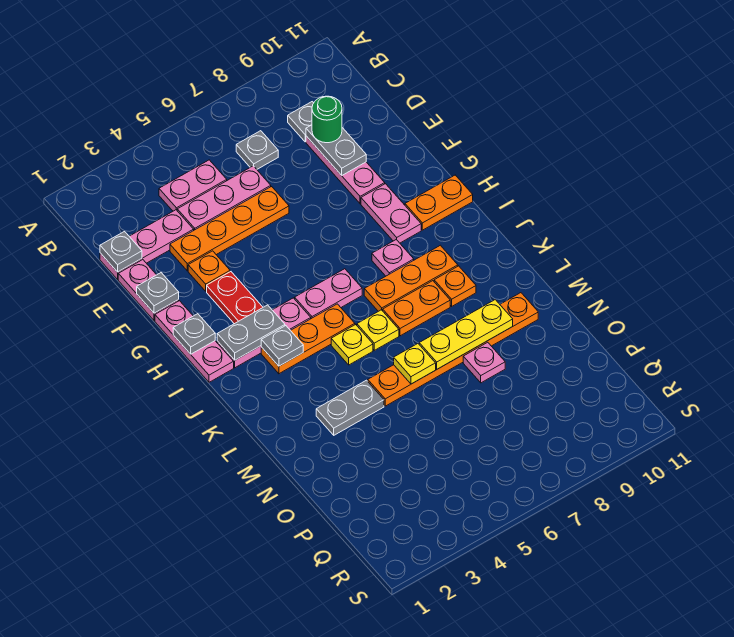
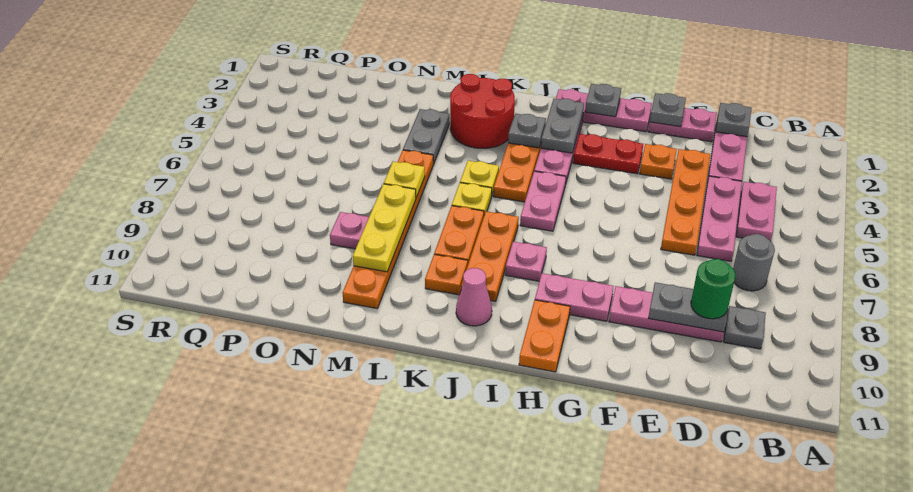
grey plate C7 level 1 -> grey round brick C7 level 1
none -> pink cone J10 level 1
none -> red round brick K2:L3 level 1

